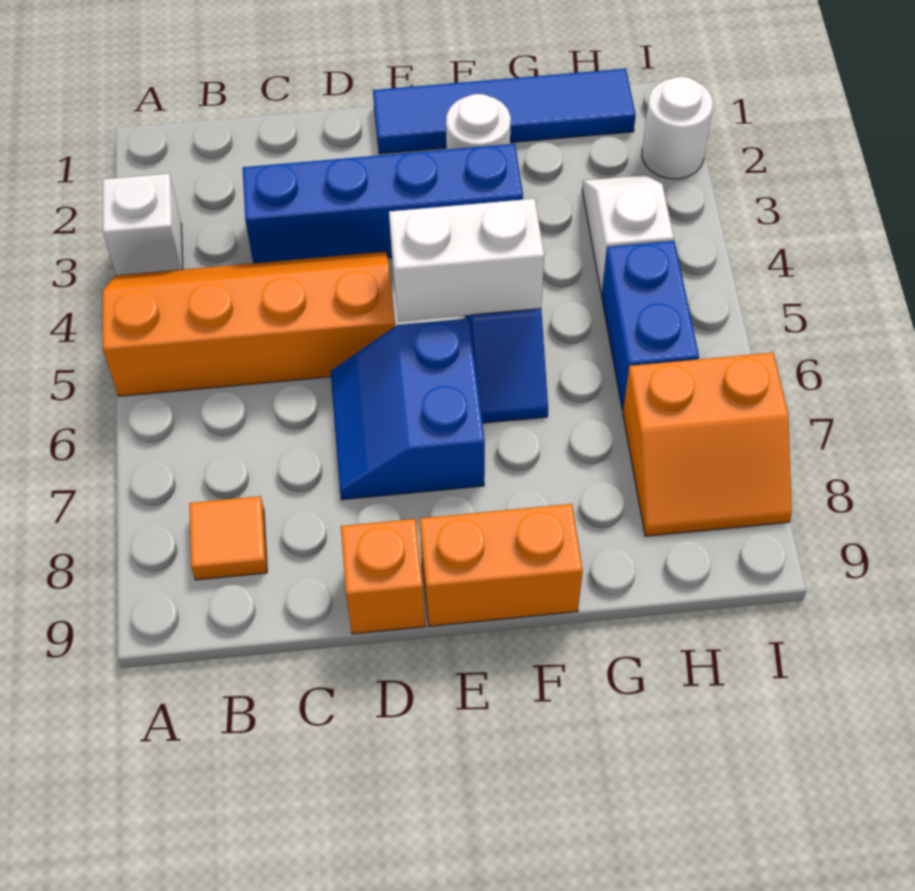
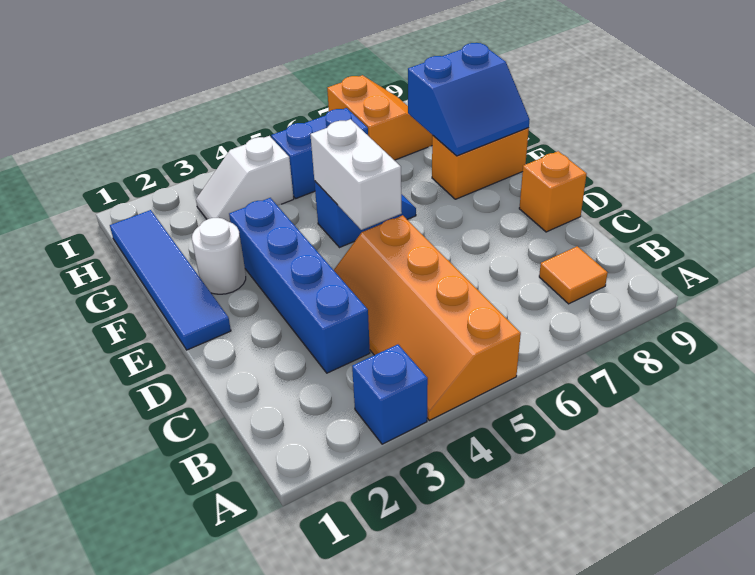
white brick A3 level 1 -> blue brick A3 level 1
blue slope D6:E7 level 1 top E -> blue slope F8:G9 level 2 top G
orange brick E9:F9 level 1 -> orange brick F8:F9 level 1
white round brick I2 level 1 -> none

